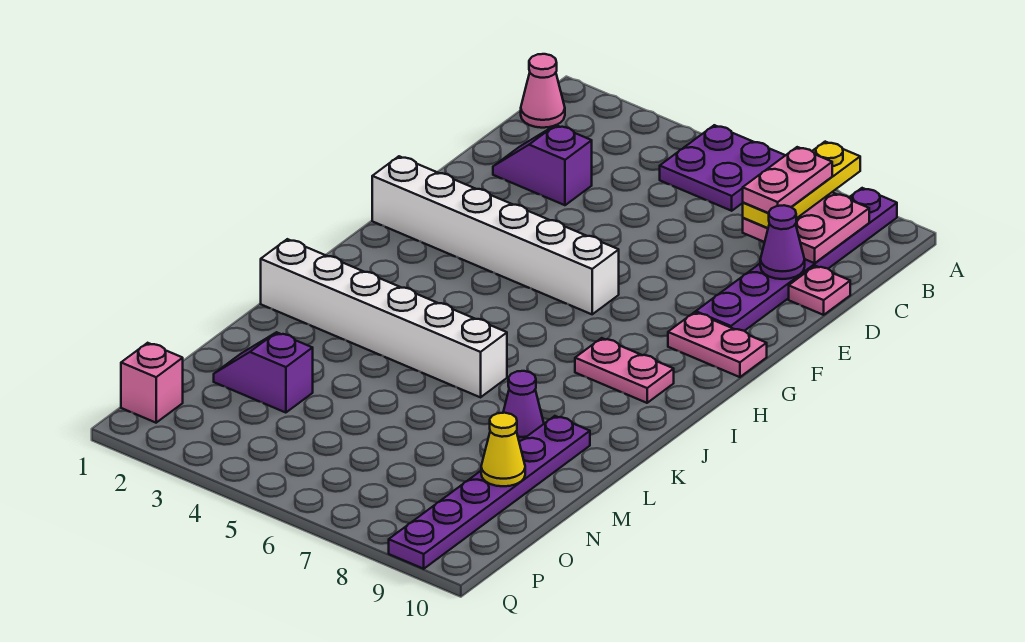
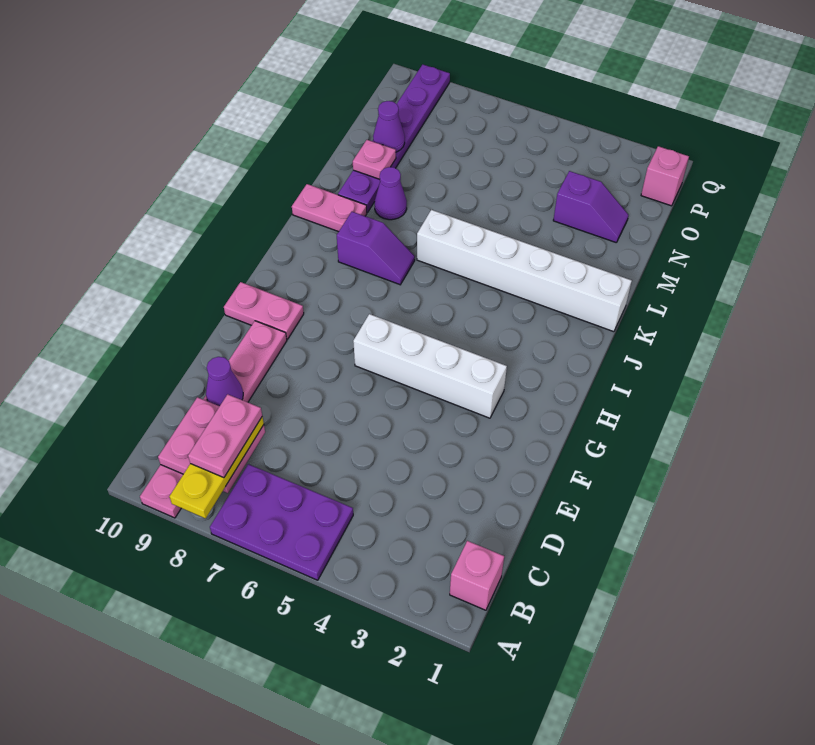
purple plate A5:B6 level 1 -> purple plate A5:B7 level 1
purple plate A9:F9 level 1 -> pink plate A9:F9 level 1
pink cone B1 level 1 -> pink brick B1 level 1
purple slope D2:D3 level 1 top 3 -> purple slope J7:J8 level 1 top 8
pink plate D10 level 1 -> pink plate M9 level 2
white brick G1:G6 level 1 -> white brick G3:G6 level 1
pink plate I8:I9 level 1 -> pink plate K9:K10 level 1
yellow cone N9 level 2 -> purple cone N9 level 2

